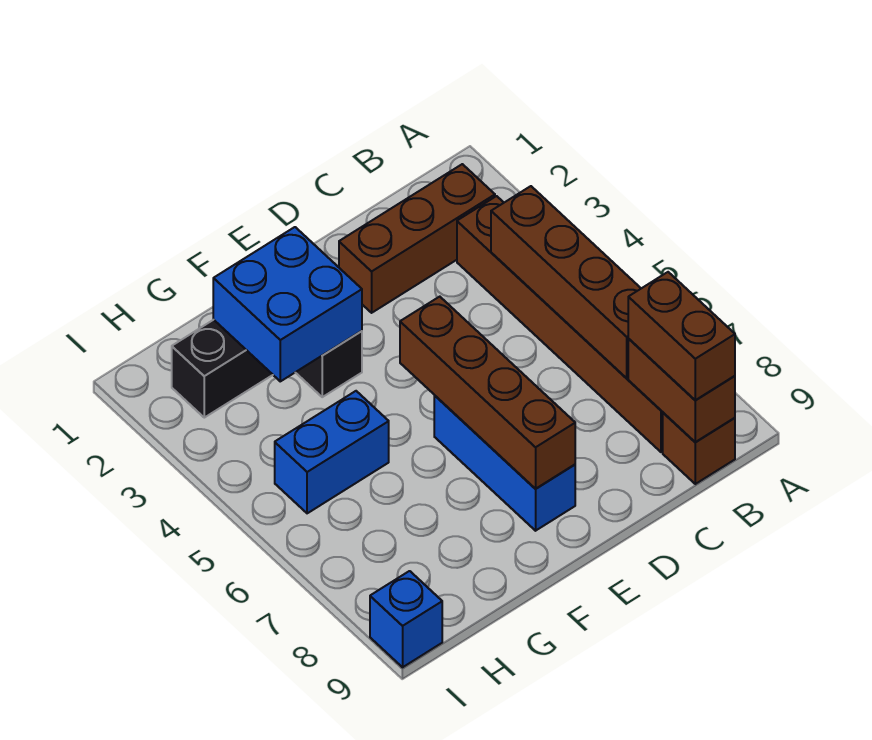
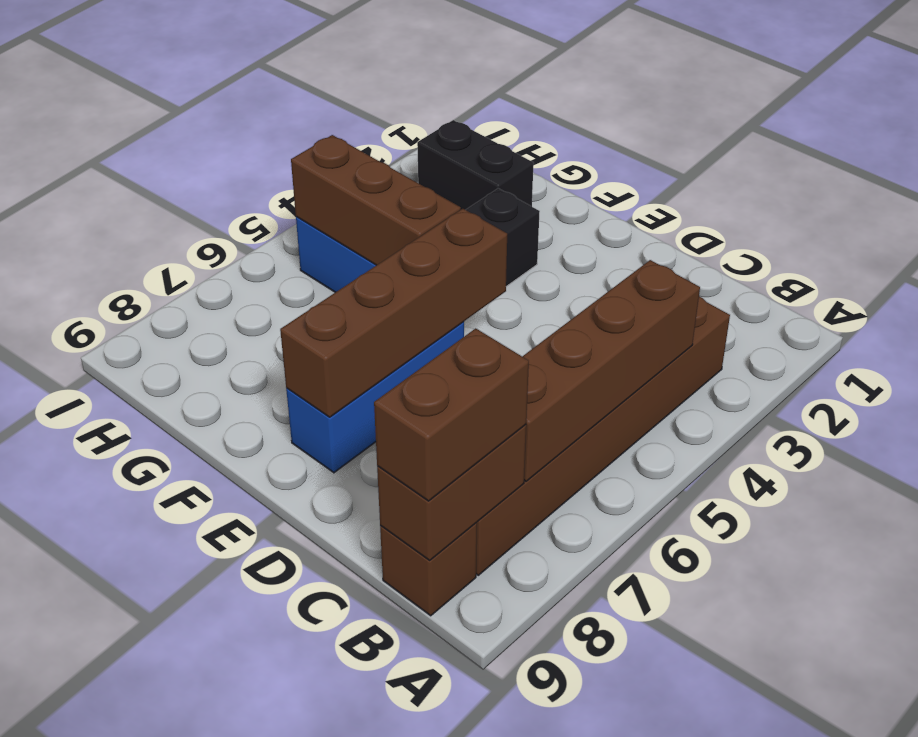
brown brick B2:D2 level 1 -> brown brick F5:H5 level 2
blue brick F2:G3 level 2 -> none
blue brick I9 level 1 -> none

